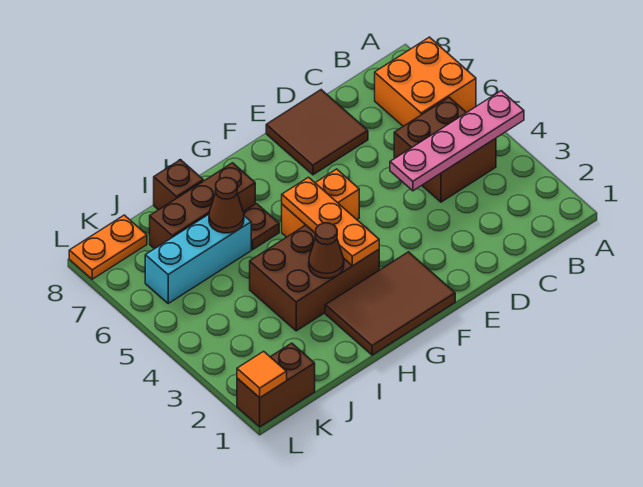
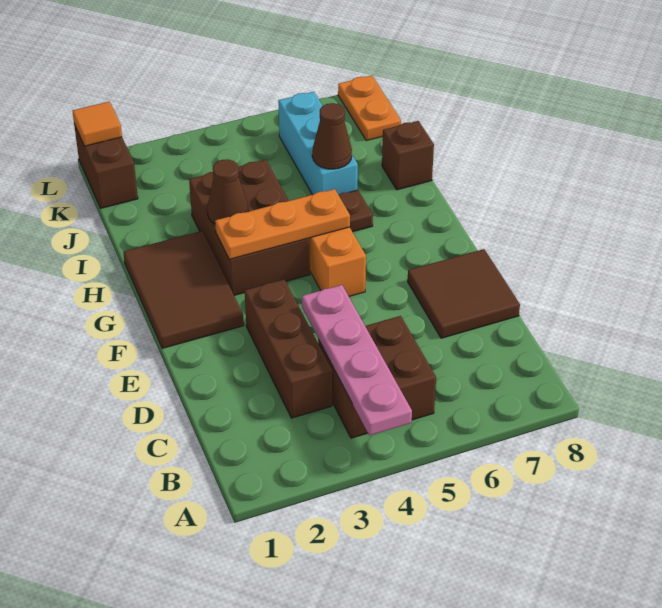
orange brick A6:B7 level 1 -> none
brown brick H7:J7 level 1 -> brown brick C3:E3 level 1

